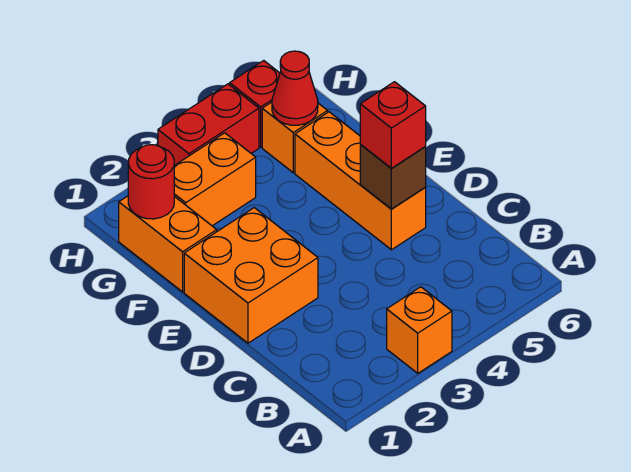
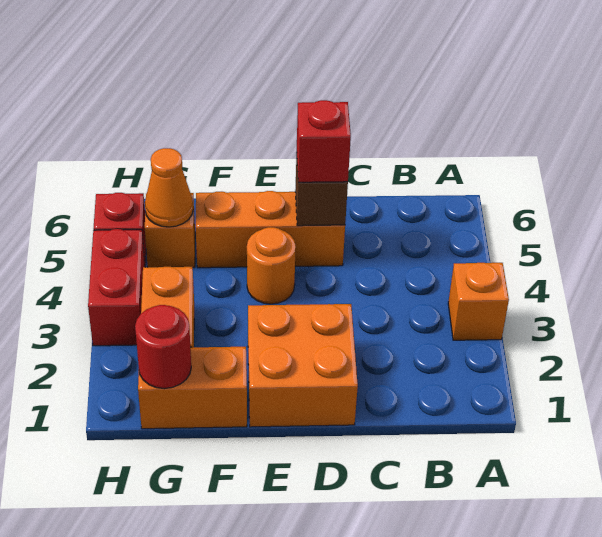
none -> orange round brick E4 level 1
red cone G5 level 2 -> orange cone G5 level 2

